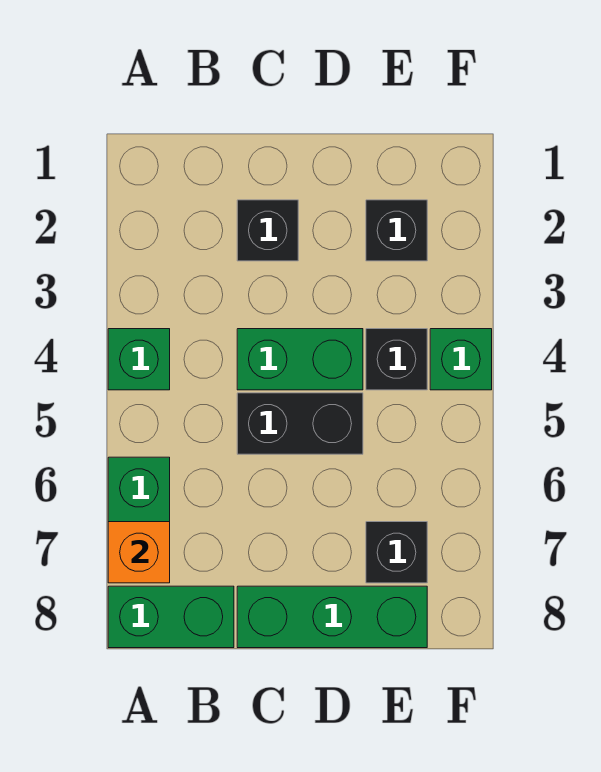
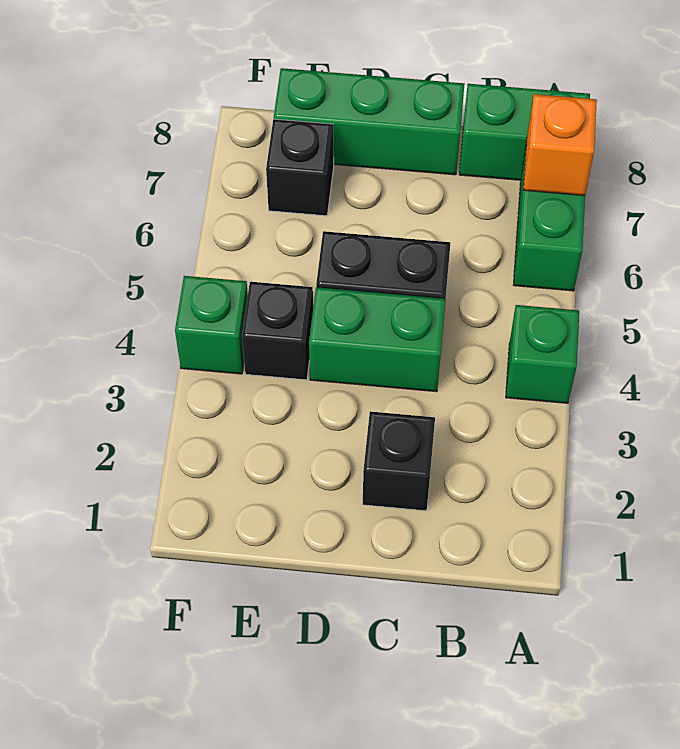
black brick E2 level 1 -> none

